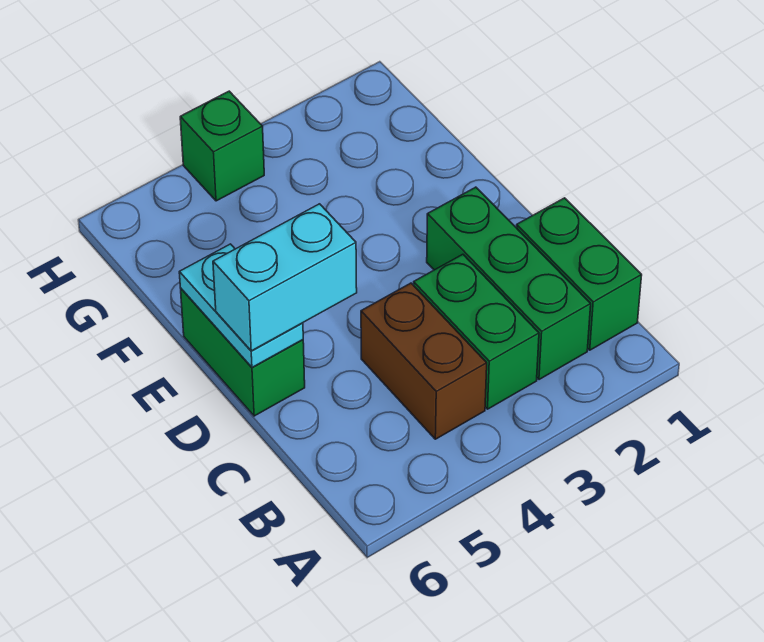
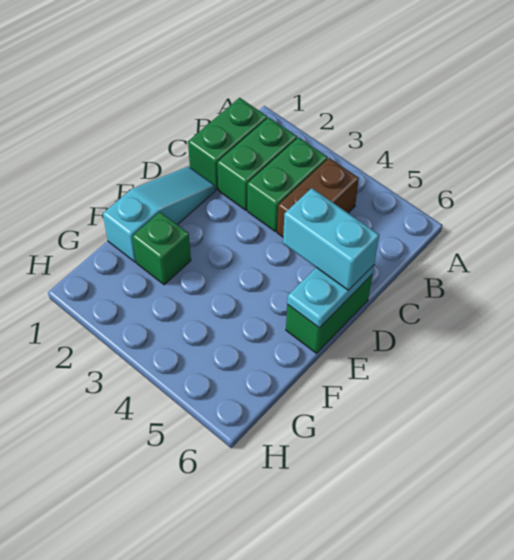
green brick B2:D2 level 1 -> green brick B2:C2 level 1
none -> cyan slope D1:F1 level 1 top F
green brick H4 level 1 -> green brick F2 level 1

